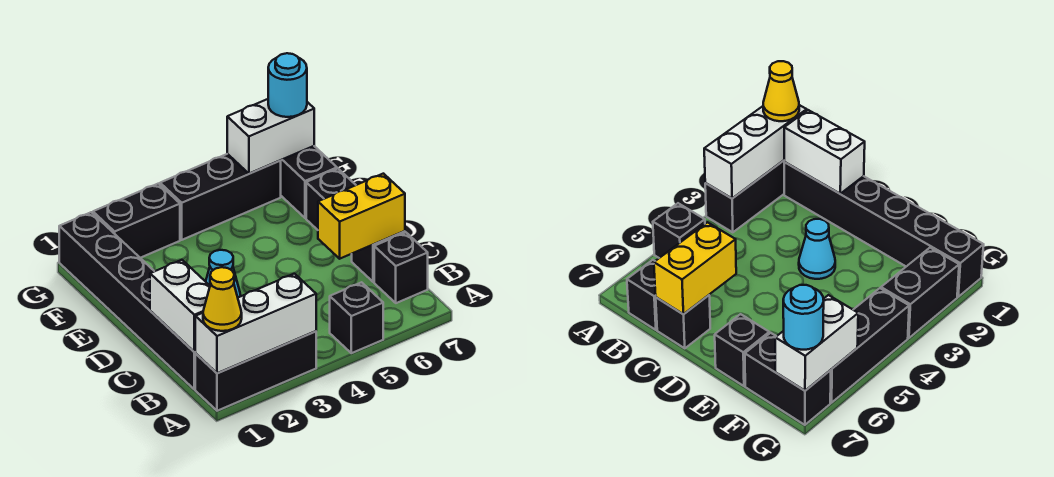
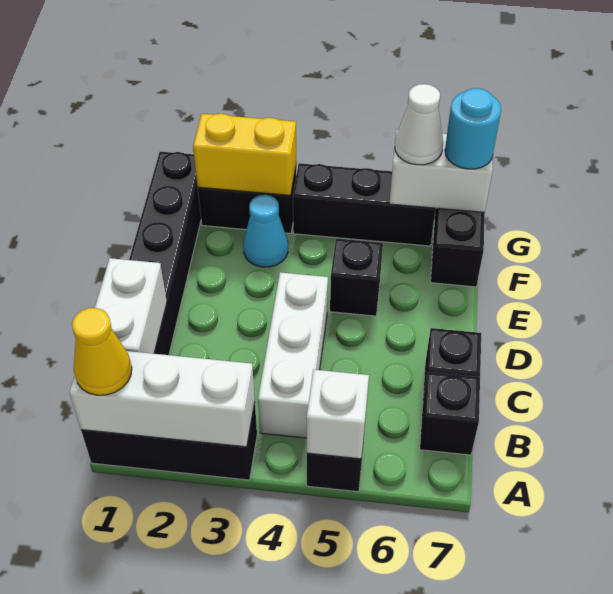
none -> white brick A5 level 2
none -> white brick B4:D4 level 1
yellow brick C6:C7 level 2 -> yellow brick G2:G3 level 2
cyan cone D3 level 1 -> cyan cone F3 level 1
black brick E7 level 1 -> black brick E5 level 1
none -> white cone G6 level 3

